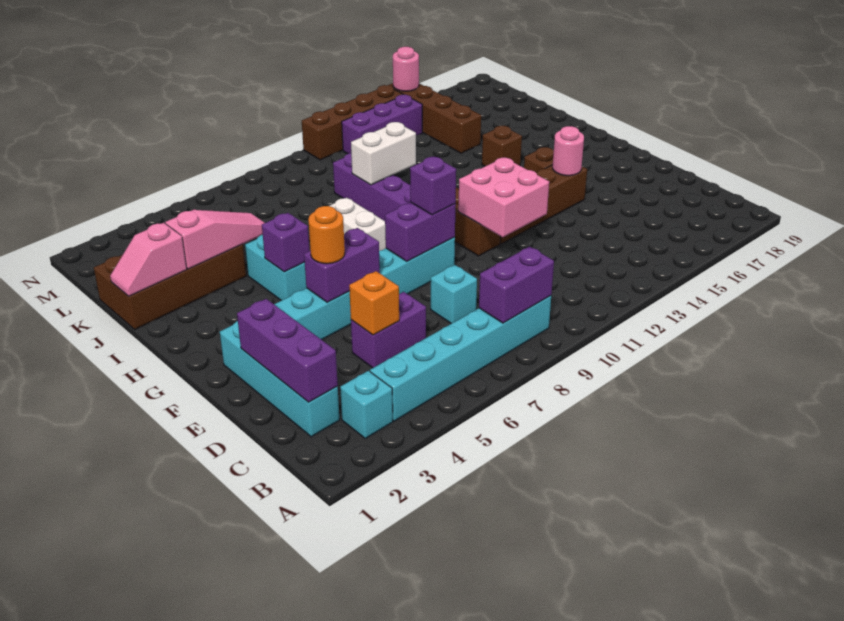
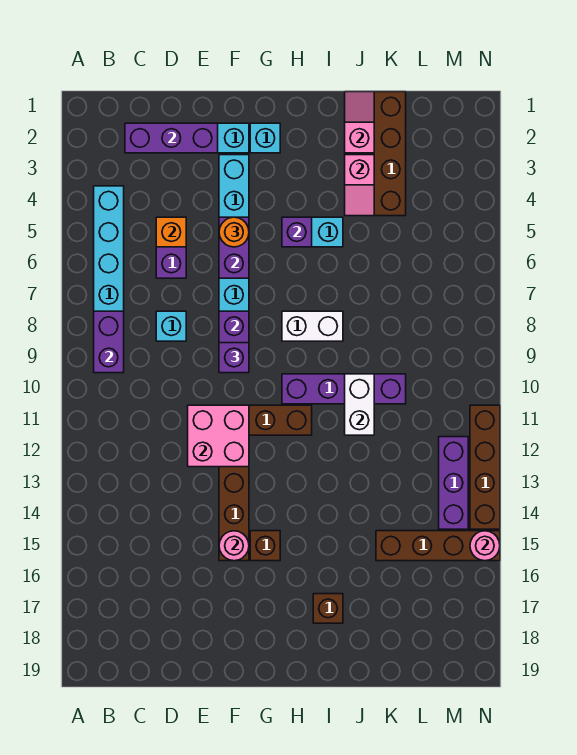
cyan brick B3 level 1 -> cyan brick G2 level 1
brown brick I15 level 1 -> brown brick I17 level 1
pink slope J3:J5 level 2 top 3 -> pink slope J3:J4 level 2 top 3

